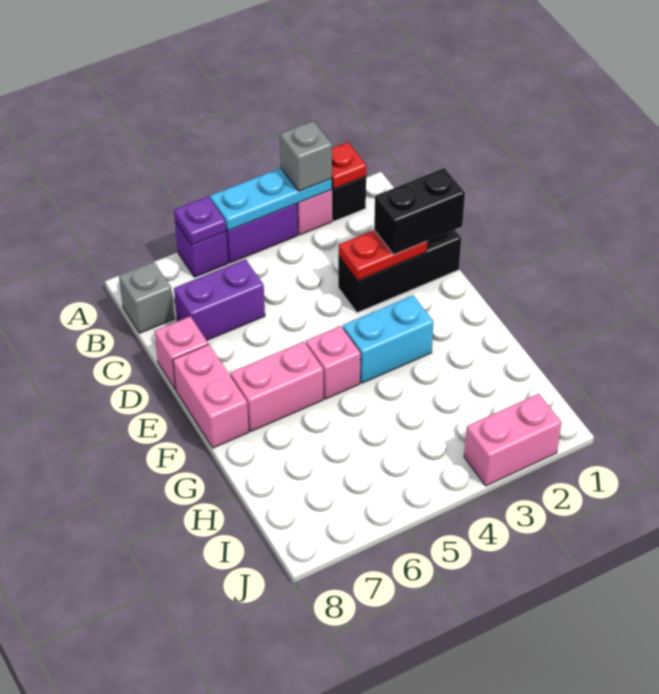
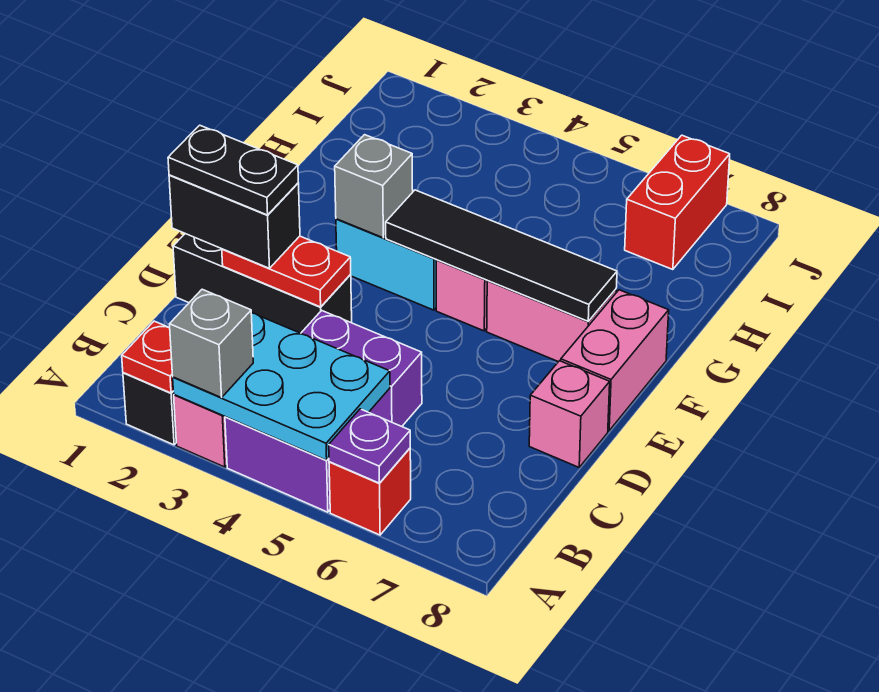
cyan plate A3:A5 level 2 -> cyan plate A3:B5 level 2
purple brick A6 level 1 -> red brick A6 level 1
grey brick B8 level 1 -> grey brick F3 level 2
purple brick C6:C7 level 1 -> purple brick C4:C5 level 1
none -> black plate D1:D2 level 4
none -> black tile F4:F7 level 2
none -> red brick I7:J7 level 1
pink brick J2:J3 level 1 -> none

